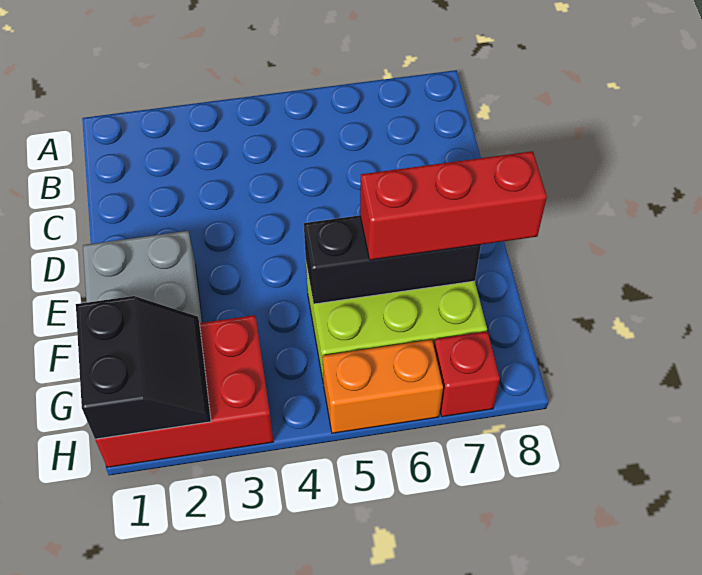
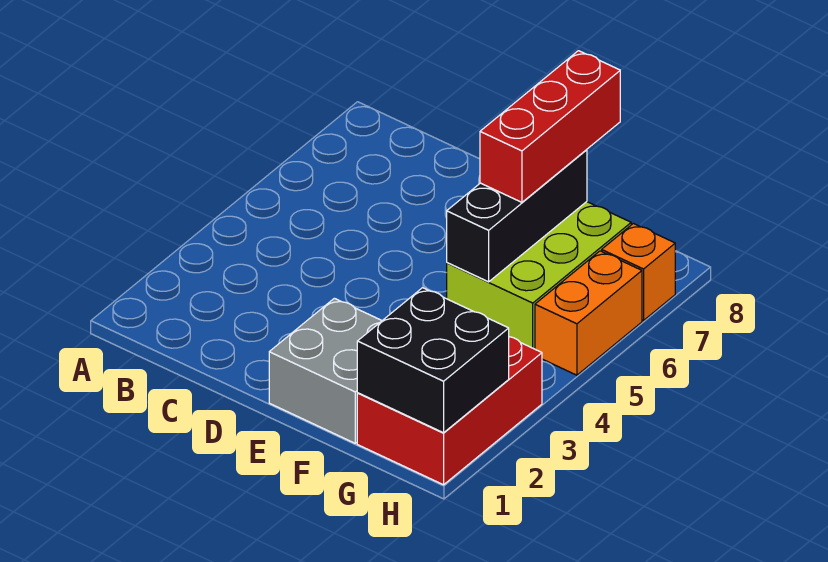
black slope G1:H2 level 2 top 1 -> black brick G1:H2 level 2
red brick H7 level 1 -> orange brick H7 level 1

